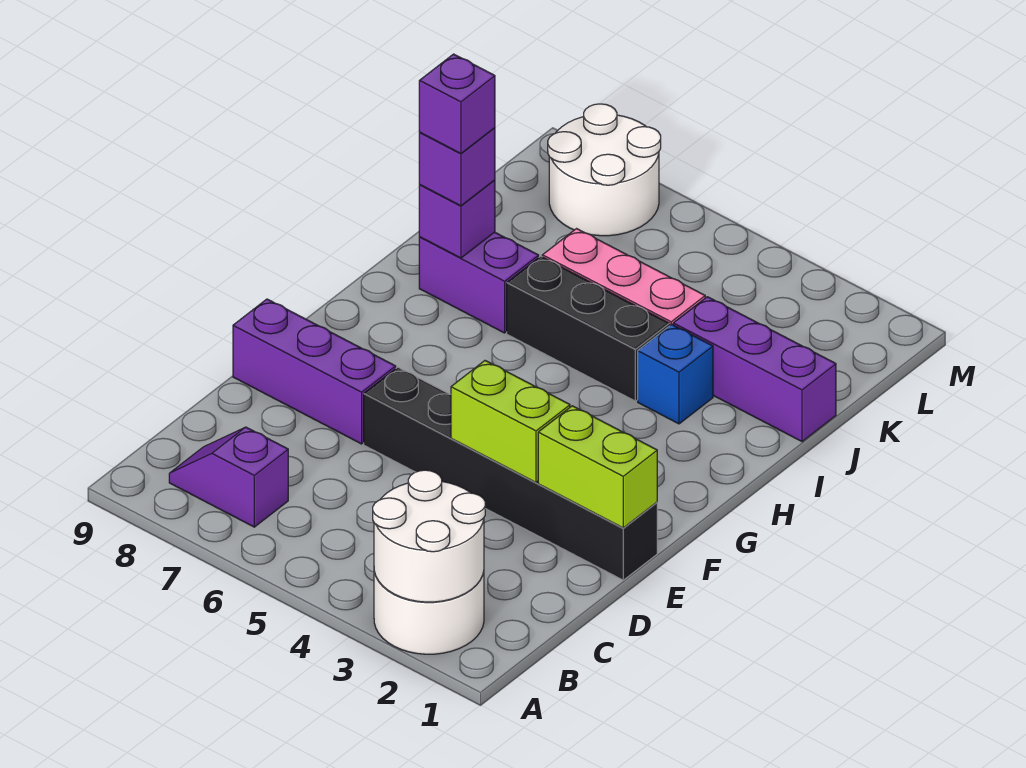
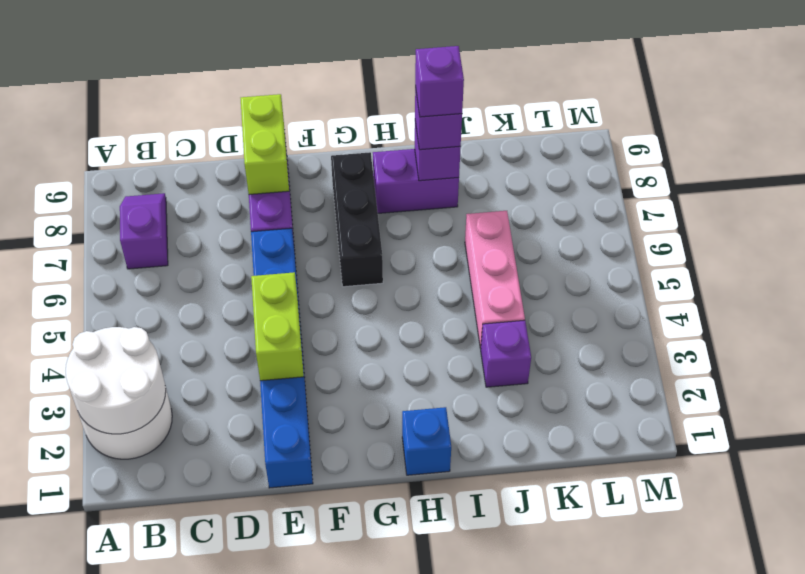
black brick E1:E6 level 1 -> blue brick E1:E6 level 1
lime brick E1:E2 level 2 -> lime brick E8:E9 level 2
blue brick I3 level 1 -> blue brick H1 level 1
black brick I4:I6 level 1 -> black brick G6:G8 level 1
purple brick I7:I8 level 1 -> purple brick H8:I8 level 1
purple brick J1:J3 level 1 -> purple brick J3 level 1
white round brick L7:M8 level 1 -> none

